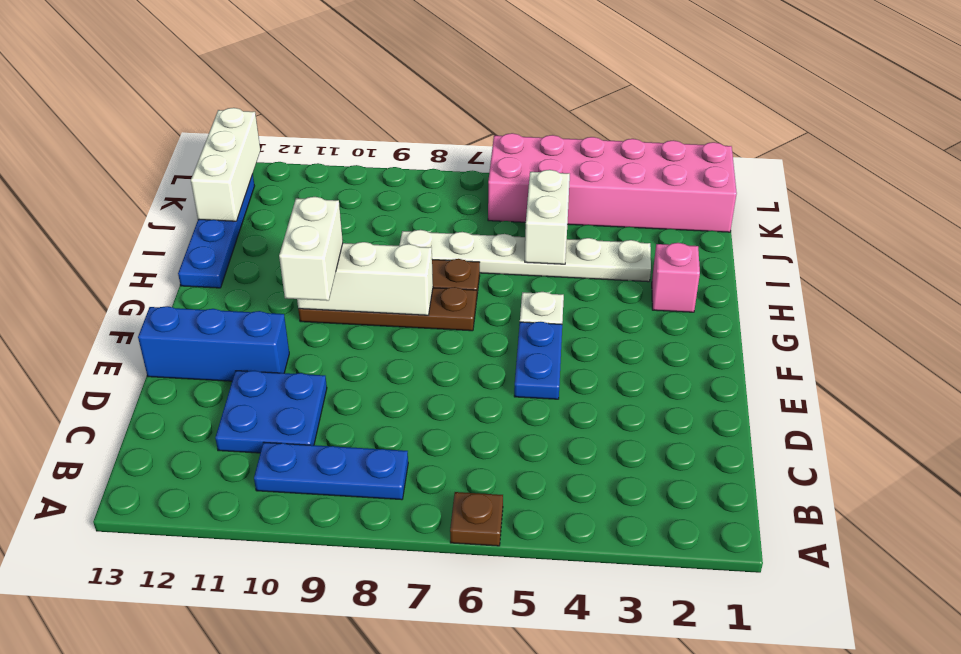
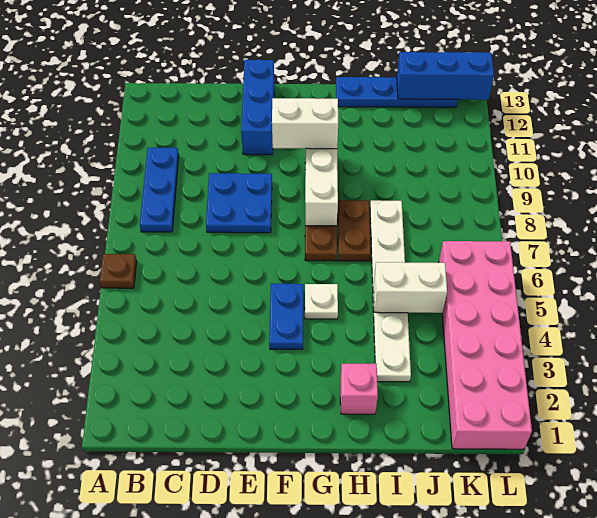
blue plate C10:D11 level 1 -> blue plate D8:E9 level 1
blue plate E5:F5 level 1 -> blue plate F4:F5 level 1
white brick J13:L13 level 2 -> blue brick J13:L13 level 2

